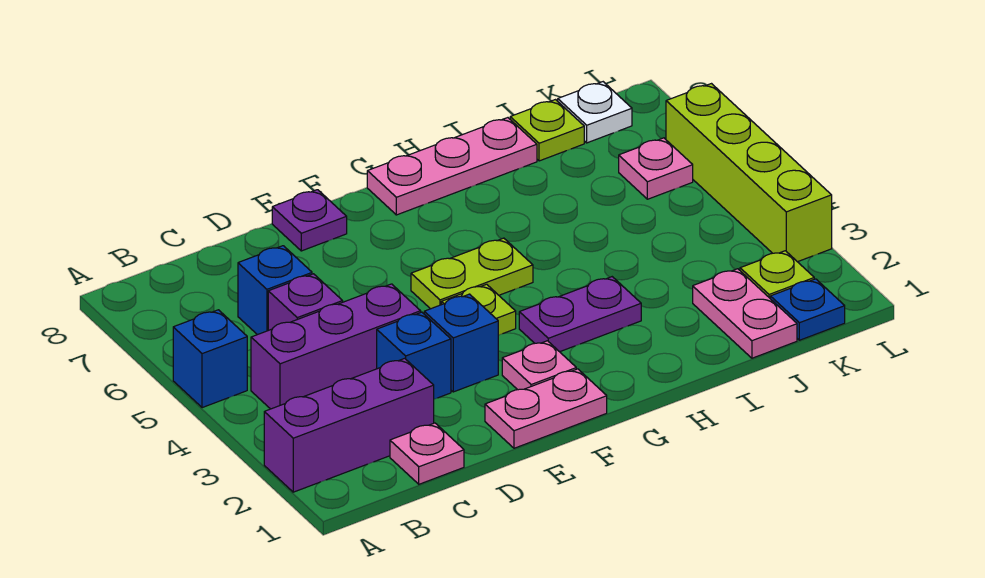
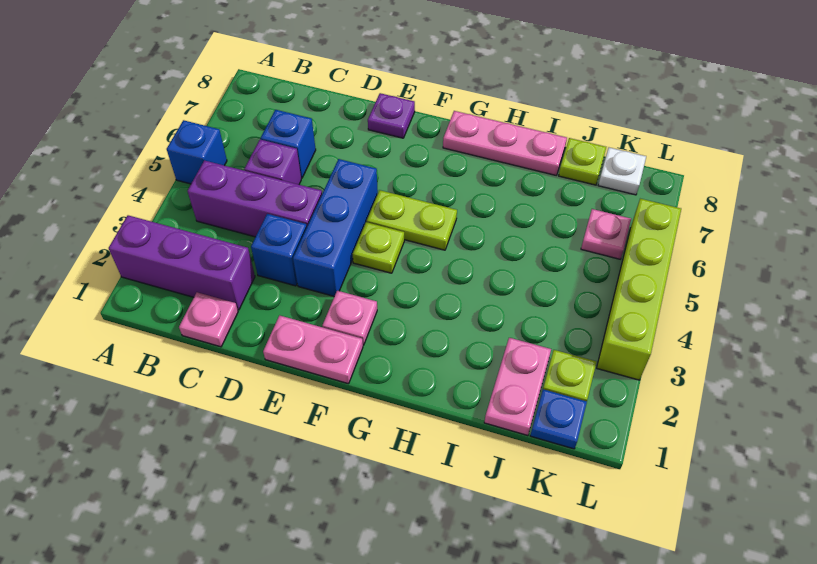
blue brick E3 level 1 -> blue brick E3:E5 level 1
purple plate G3:H3 level 1 -> none

